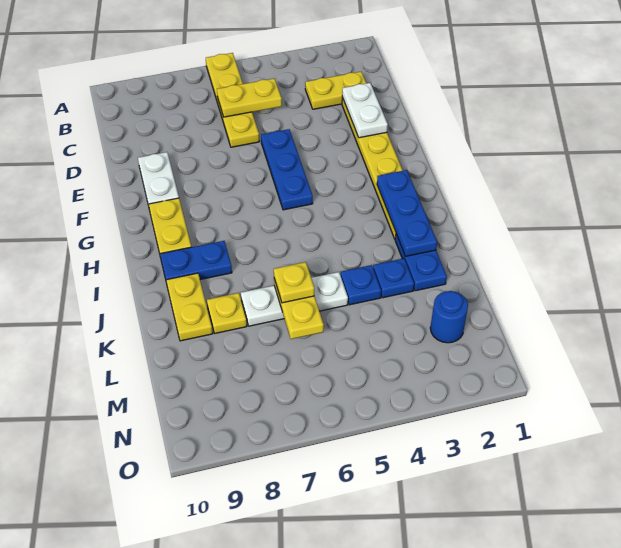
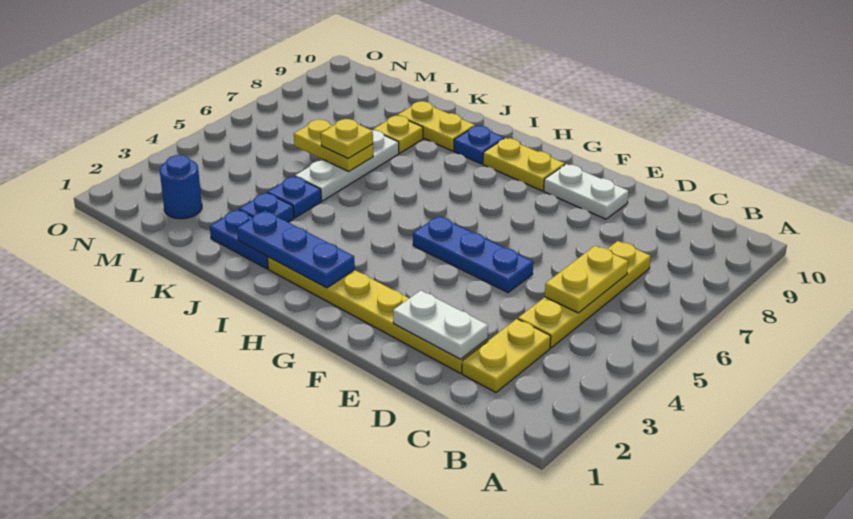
yellow plate A6:D6 level 1 -> yellow plate C4:C7 level 1
blue plate I8:I9 level 1 -> blue plate I9 level 1

